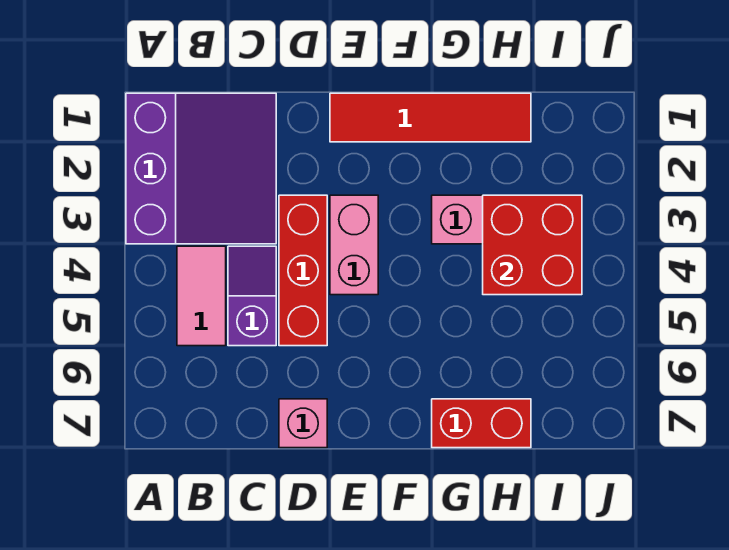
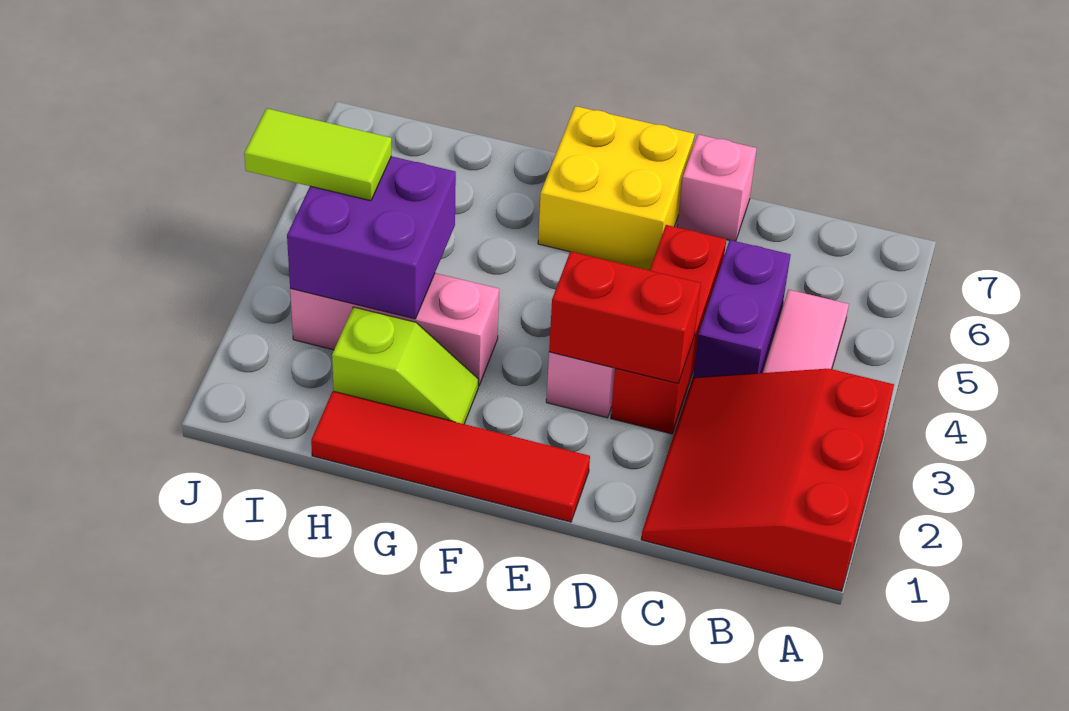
purple slope A1:C3 level 1 top A -> red slope A1:C3 level 1 top A
purple slope C4:C5 level 1 top 5 -> purple brick C4:C5 level 1
none -> yellow brick E6:F7 level 1
none -> lime slope G2:H2 level 1 top H
red brick G7:H7 level 1 -> red brick D3:E3 level 2
red brick H3:I4 level 2 -> purple brick H3:I4 level 2
none -> lime tile I4:J4 level 3

